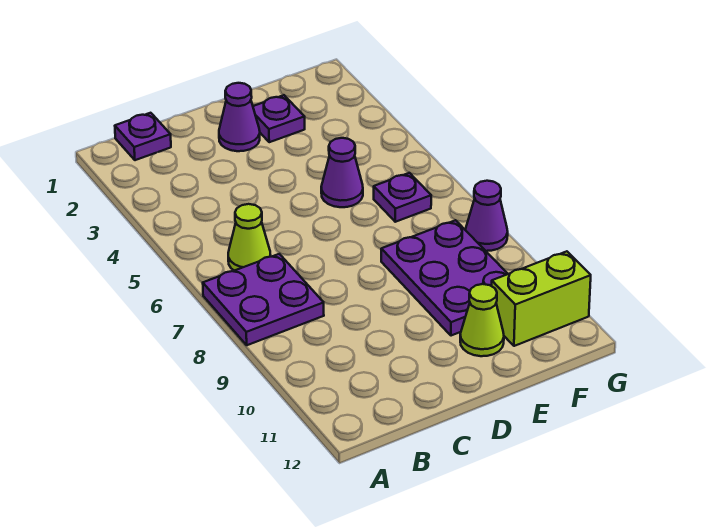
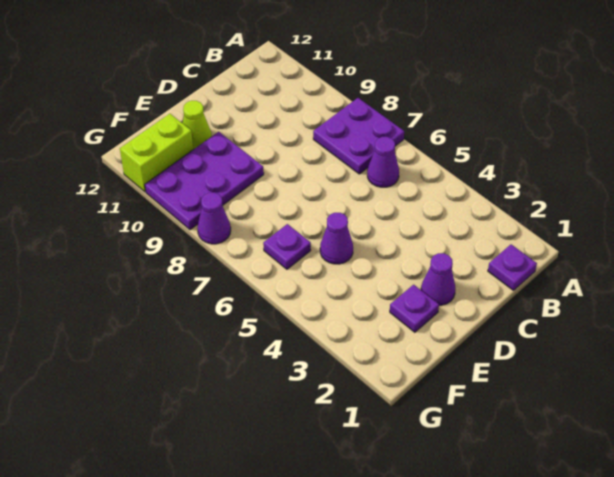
lime cone B6 level 1 -> purple cone B6 level 1
purple plate E8:F10 level 1 -> purple plate E9:G10 level 1

